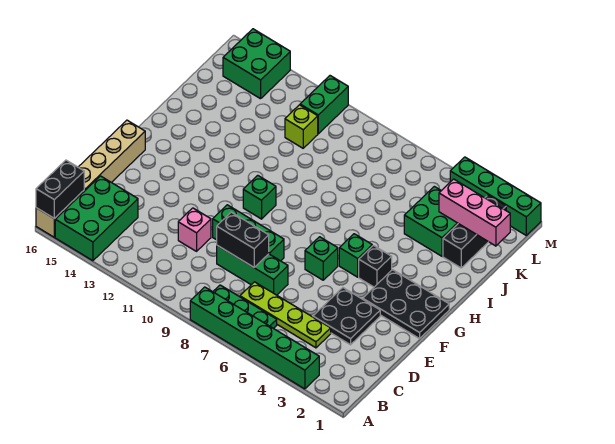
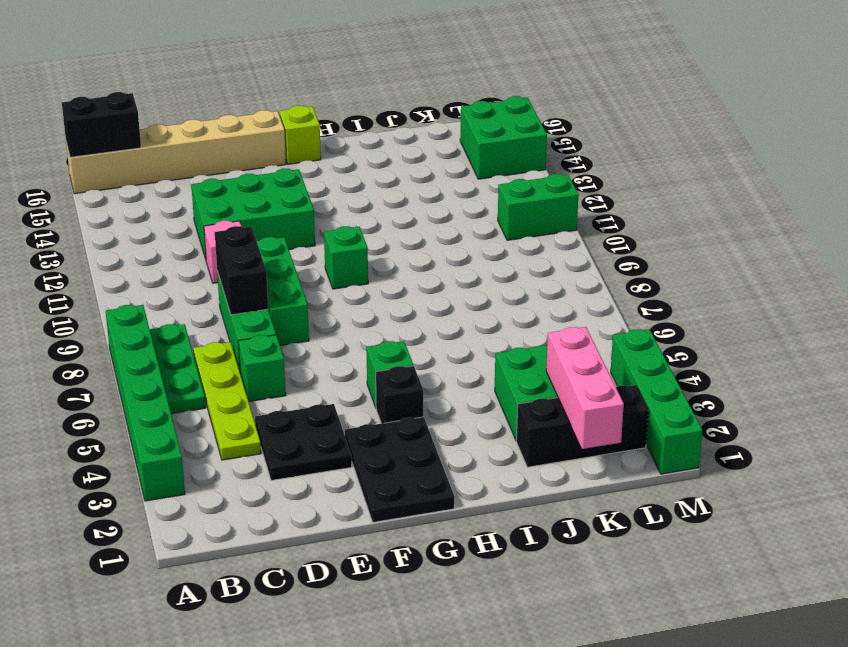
green brick A14:C15 level 1 -> green brick D12:F13 level 1
green brick F6 level 1 -> green brick D6 level 1
lime brick K11 level 1 -> lime brick G16 level 1

